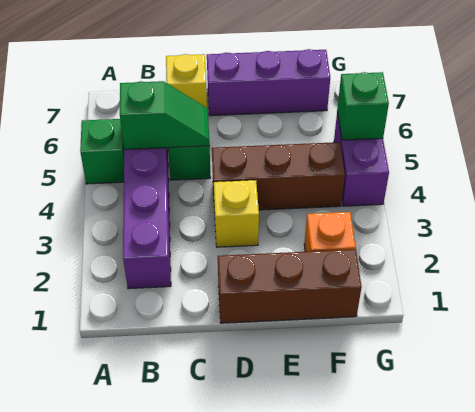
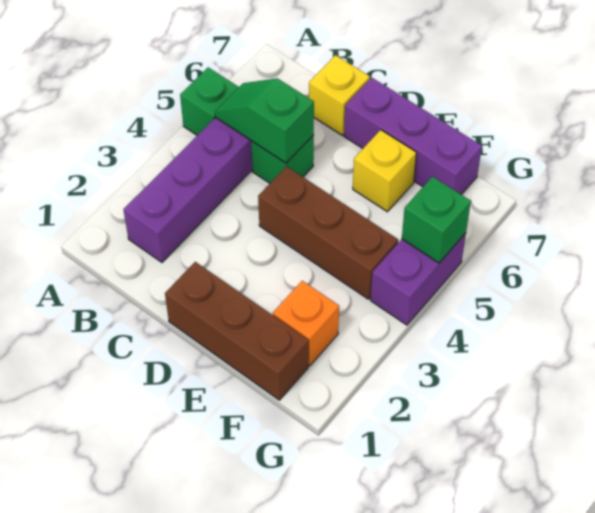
green slope B5:C5 level 2 top B -> green slope B5:C5 level 2 top C
yellow brick D3 level 1 -> yellow brick E6 level 1

